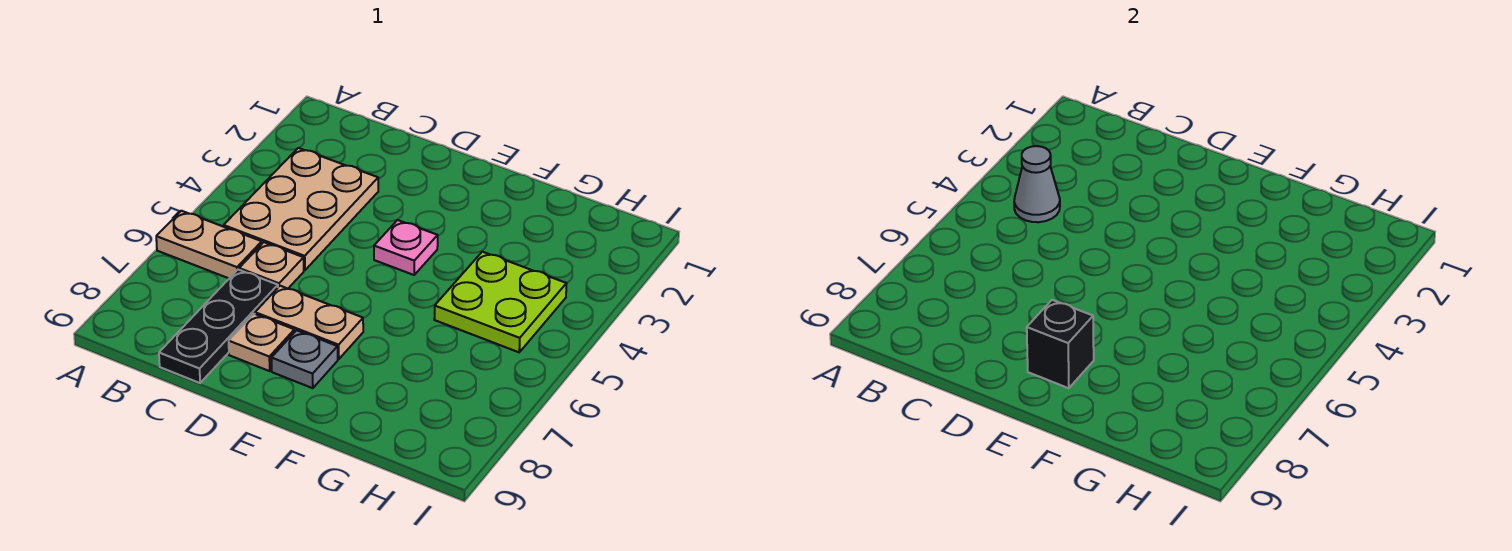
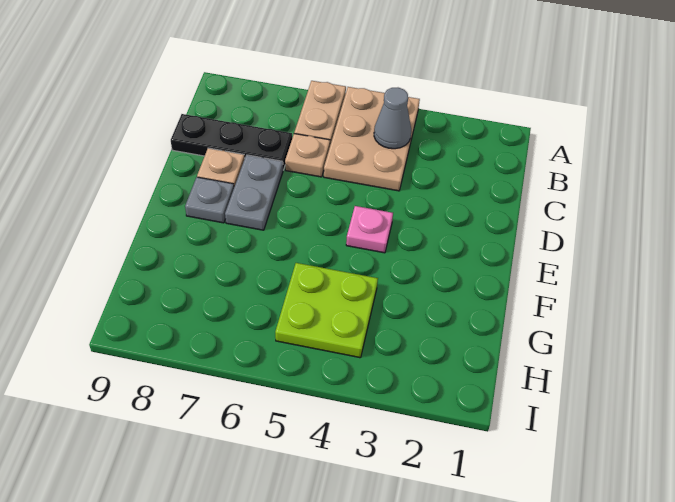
tan plate B3:C5 level 1 -> tan plate A4:C5 level 1
tan plate D7:E7 level 1 -> grey plate D7:E7 level 1
black brick E8 level 2 -> none

